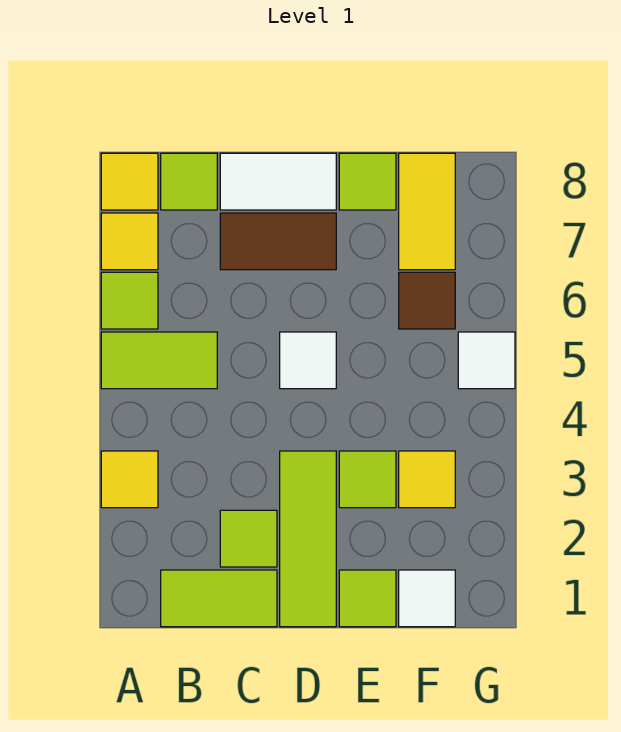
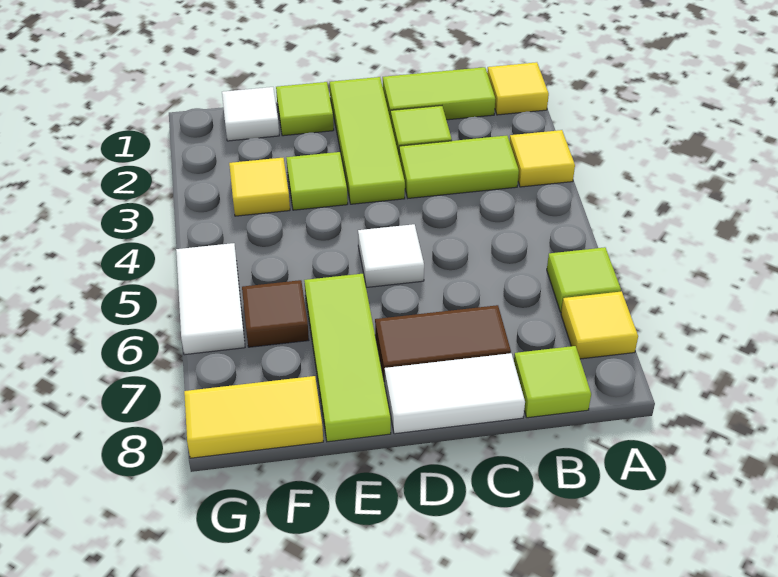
lime tile A5:B5 level 1 -> lime tile B3:C3 level 1
yellow tile A8 level 1 -> yellow tile A1 level 1
lime tile E8 level 1 -> lime tile E6:E8 level 1
yellow tile F7:F8 level 1 -> yellow tile F8:G8 level 1
white tile G5 level 1 -> white tile G5:G6 level 1

